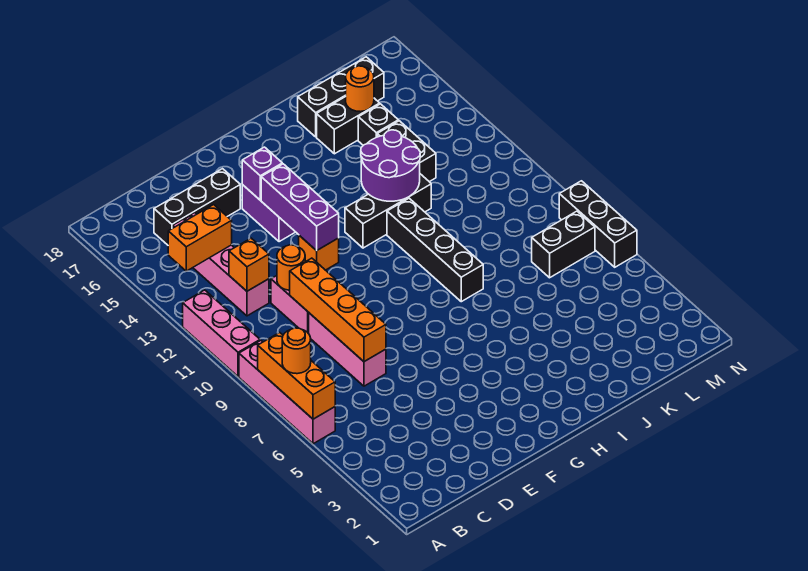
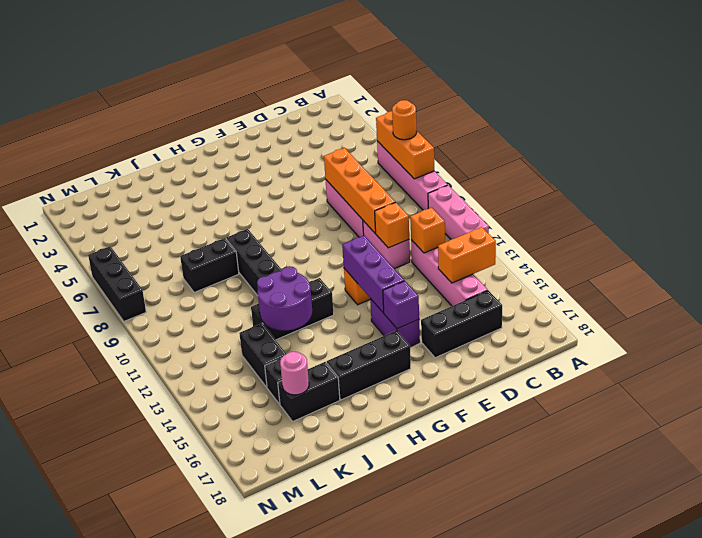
orange round brick D11 level 2 -> orange brick D11 level 2
black brick J17:L17 level 1 -> black brick G16:I16 level 1
orange round brick K16 level 2 -> pink round brick K16 level 2
black brick L7:M7 level 1 -> black brick J8:K8 level 1

